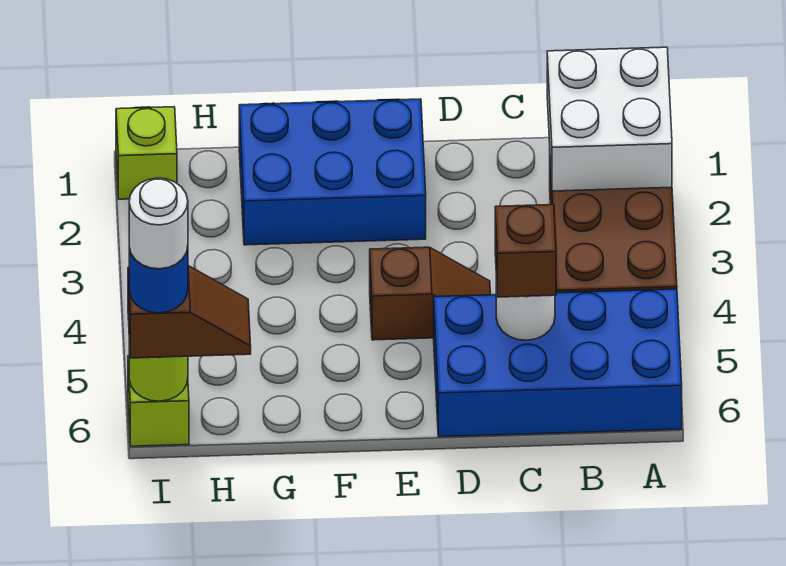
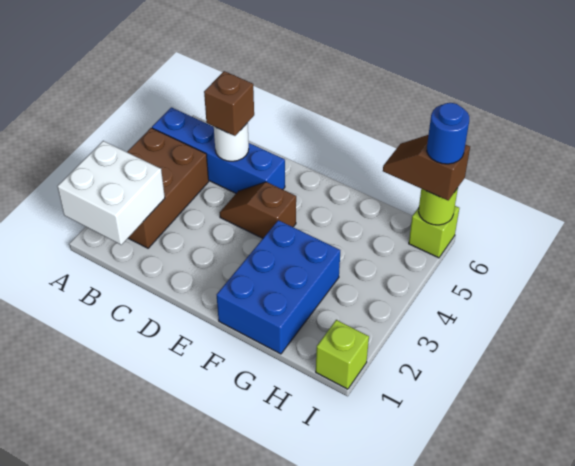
blue brick A5:D6 level 1 -> blue brick A5:D5 level 1
blue brick E1:G2 level 1 -> blue brick F1:G3 level 1
white round brick I6 level 5 -> none

